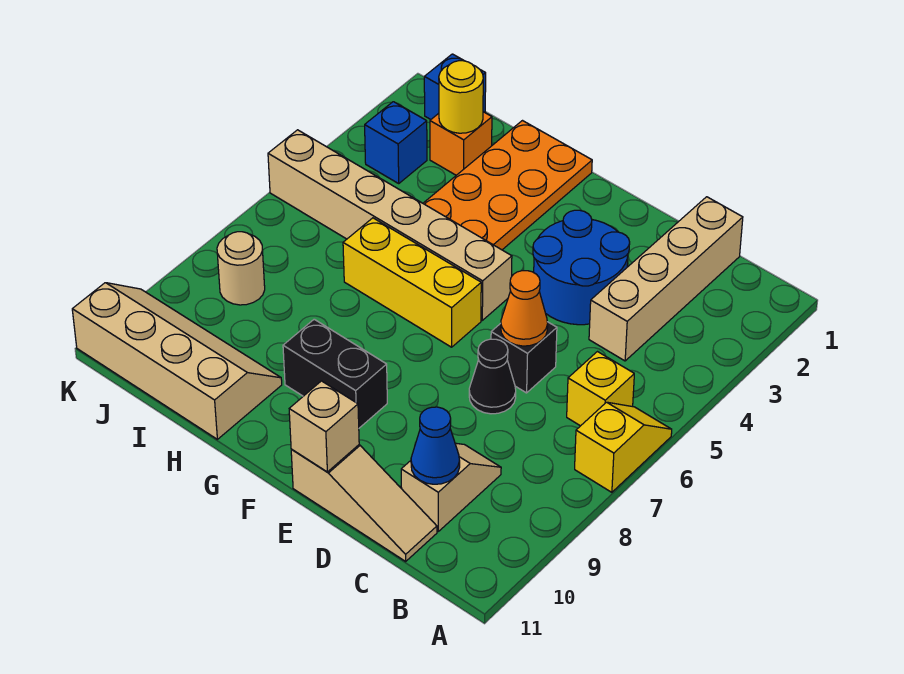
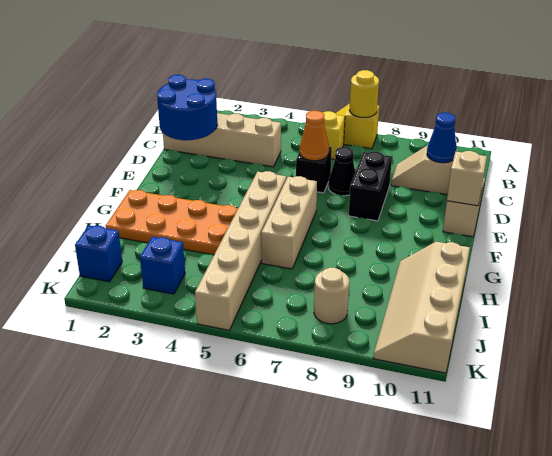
blue round brick D3:E4 level 1 -> blue round brick C1:D2 level 2
yellow brick F6:H6 level 1 -> tan brick F6:H6 level 1
black brick F9:G9 level 1 -> black brick D8:E8 level 1
orange brick I2 level 1 -> none
yellow round brick I2 level 2 -> yellow round brick A7 level 2

